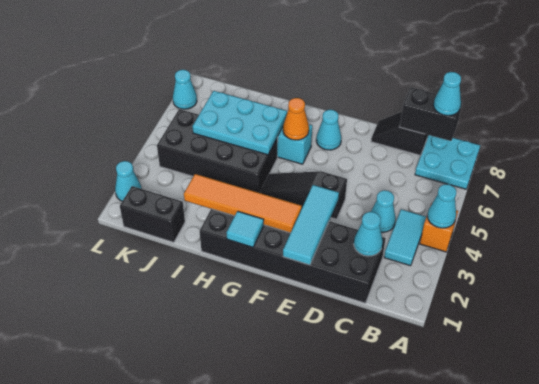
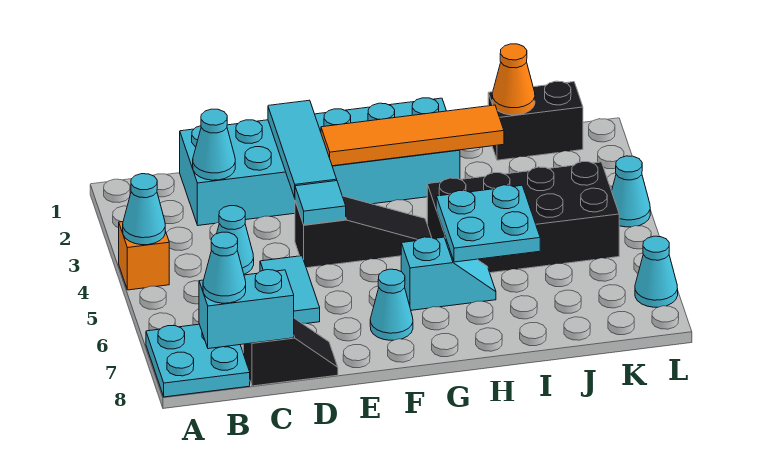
cyan tile B3:B4 level 1 -> cyan tile D5:D6 level 1
black brick B8:C8 level 2 -> cyan brick B8:C8 level 2
black brick C1:H2 level 1 -> cyan brick C1:H2 level 1
cyan tile G1 level 2 -> cyan tile E4 level 2
orange cone G6 level 2 -> orange cone J1 level 2
cyan plate H5:J6 level 2 -> cyan plate H5:I6 level 2
cyan cone L2 level 1 -> cyan cone L4 level 1

